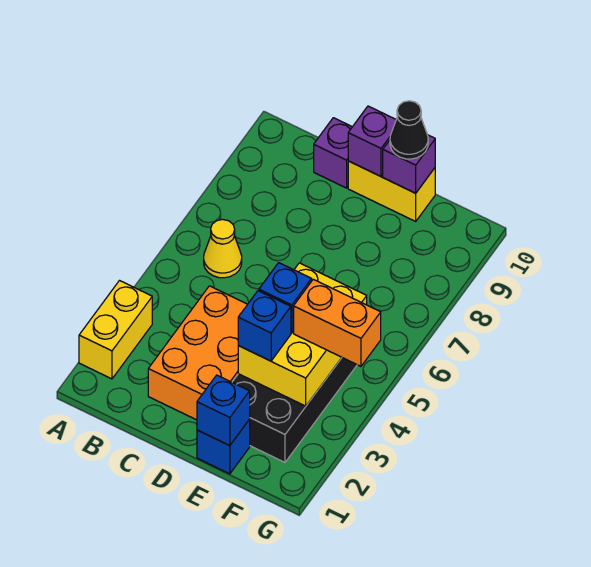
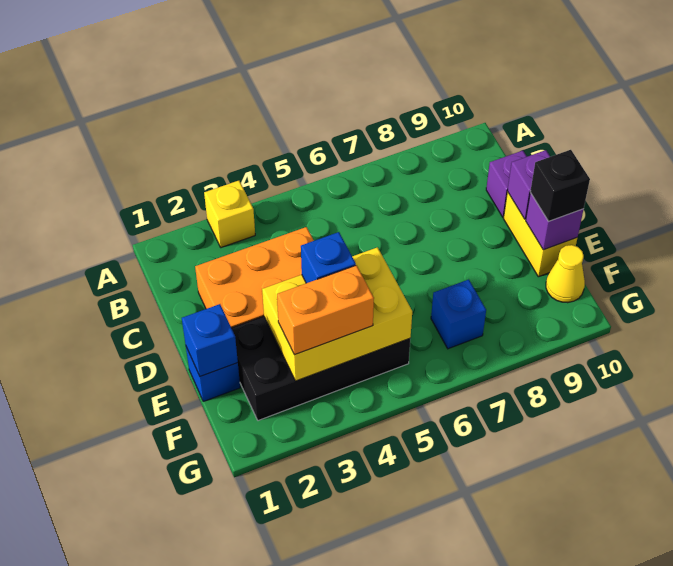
yellow brick A2:A3 level 1 -> yellow brick A3 level 1
yellow cone B6 level 1 -> yellow cone F10 level 1
blue brick E3 level 3 -> blue brick F7 level 1
black cone E10 level 3 -> black brick E10 level 3
orange brick F4:G4 level 3 -> orange brick F3:F4 level 3

